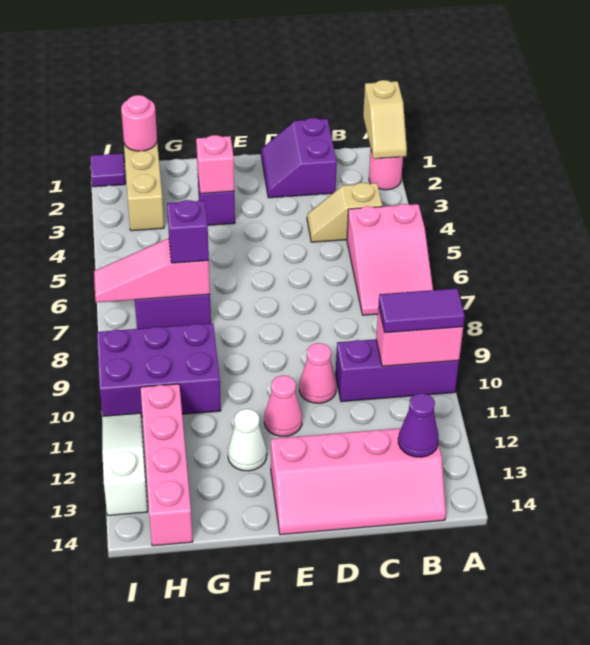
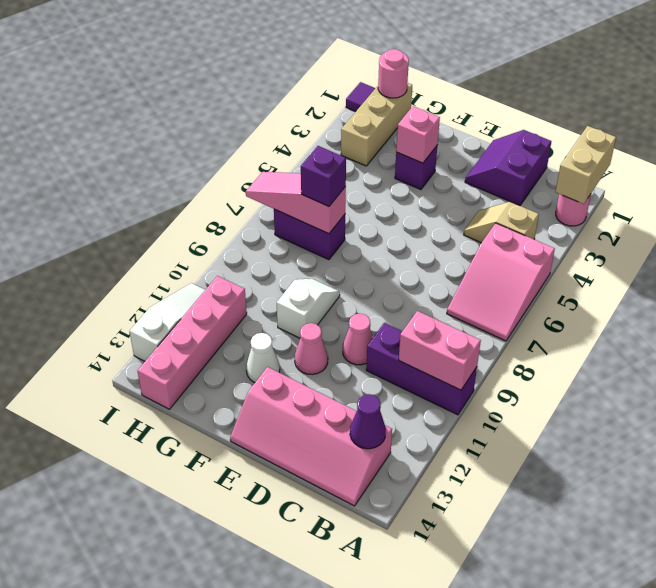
tan slope A1:A2 level 2 top 1 -> tan brick A1:A2 level 2
purple tile A10:B10 level 3 -> none
none -> white slope F9:F10 level 1 top 10
purple brick G9:I10 level 1 -> none

